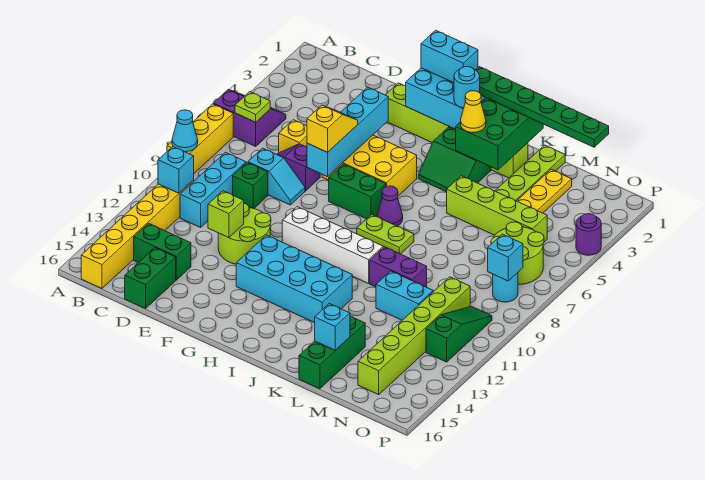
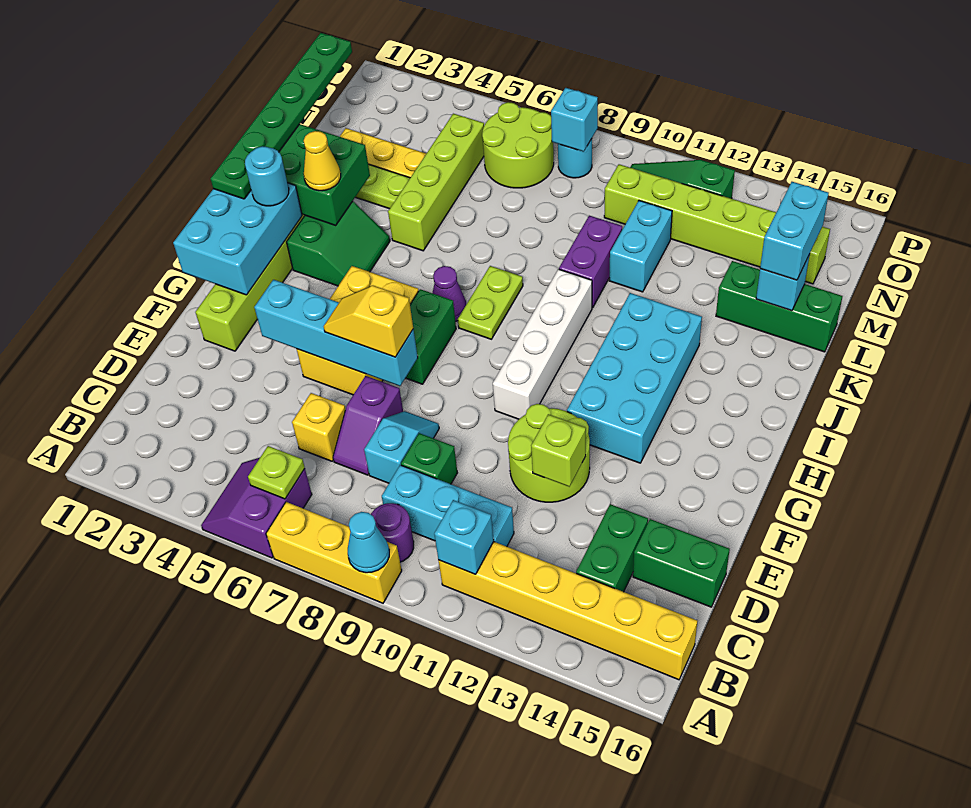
cyan brick G1:H1 level 3 -> cyan brick L15:M15 level 3
purple round brick P4 level 1 -> purple round brick B9 level 1

